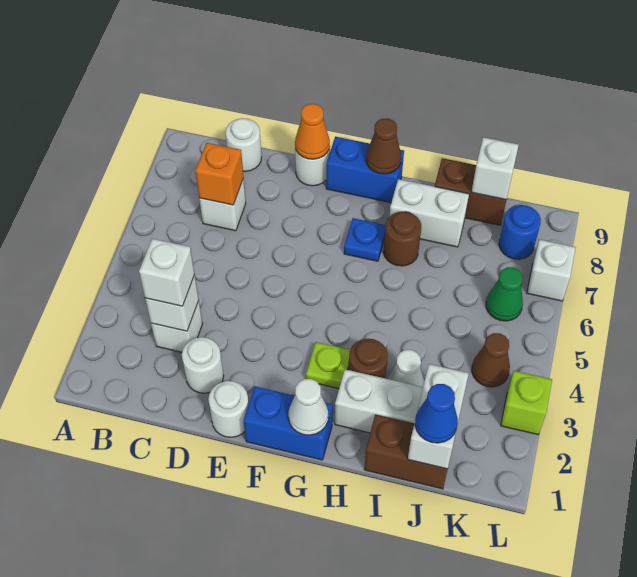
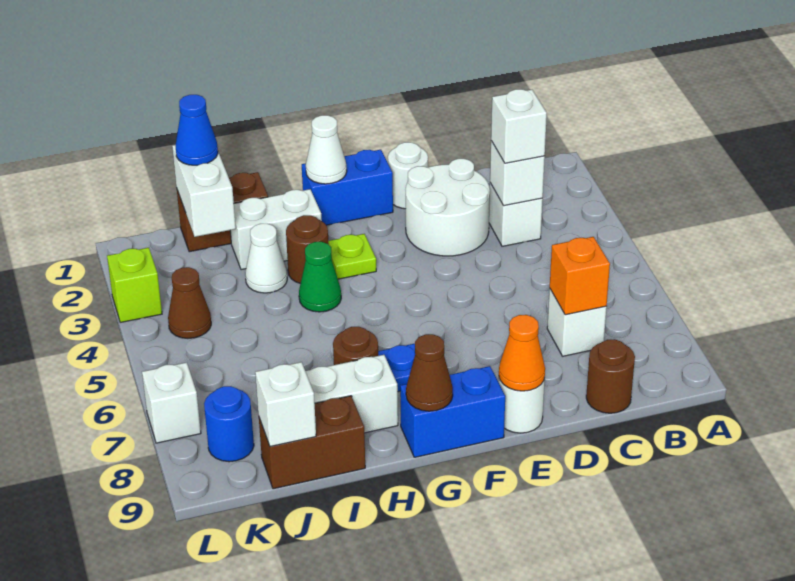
white round brick C9 level 1 -> brown round brick C9 level 1
white round brick D2 level 1 -> white round brick D2:E3 level 1
green cone K6 level 1 -> green cone H4 level 1

